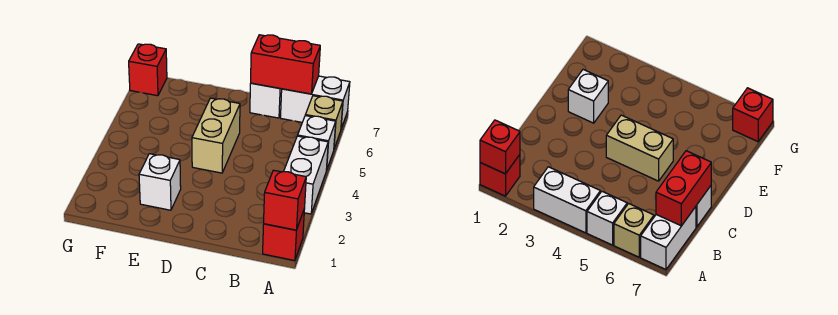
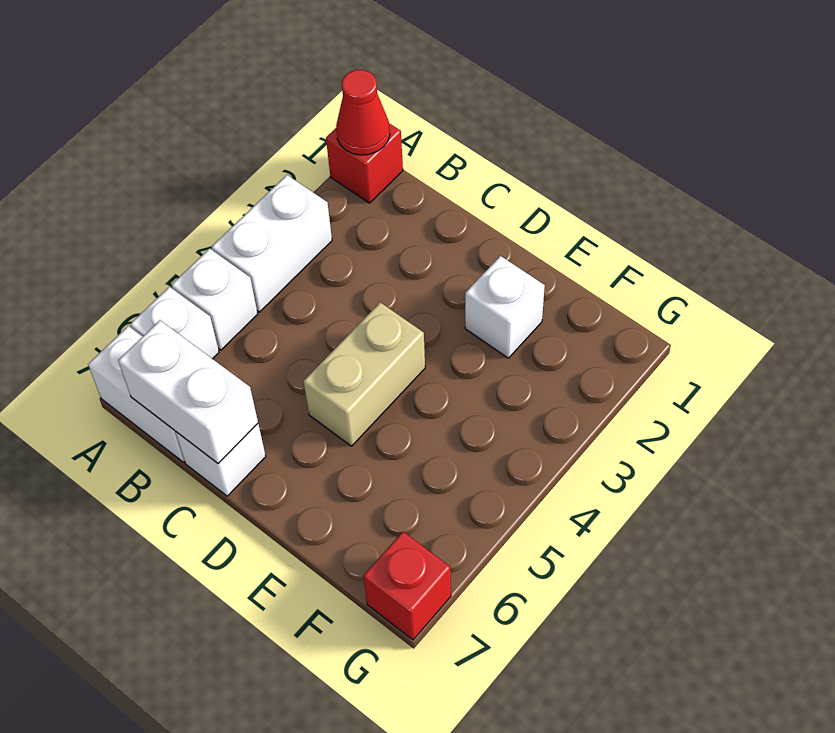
red brick A1 level 2 -> red cone A1 level 2
tan brick A6 level 1 -> white brick A6 level 1
red brick B7:C7 level 2 -> white brick B7:C7 level 2

